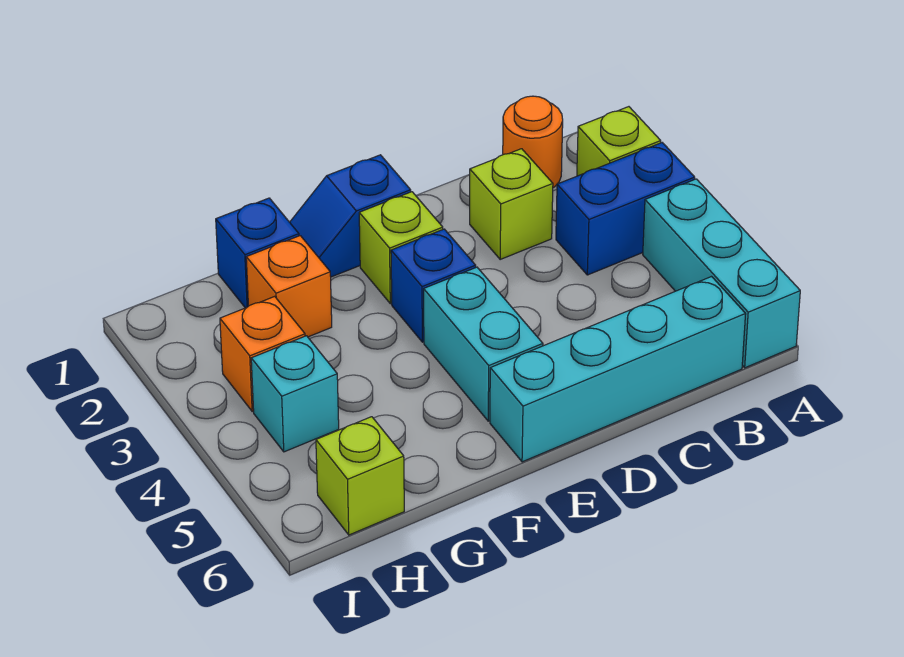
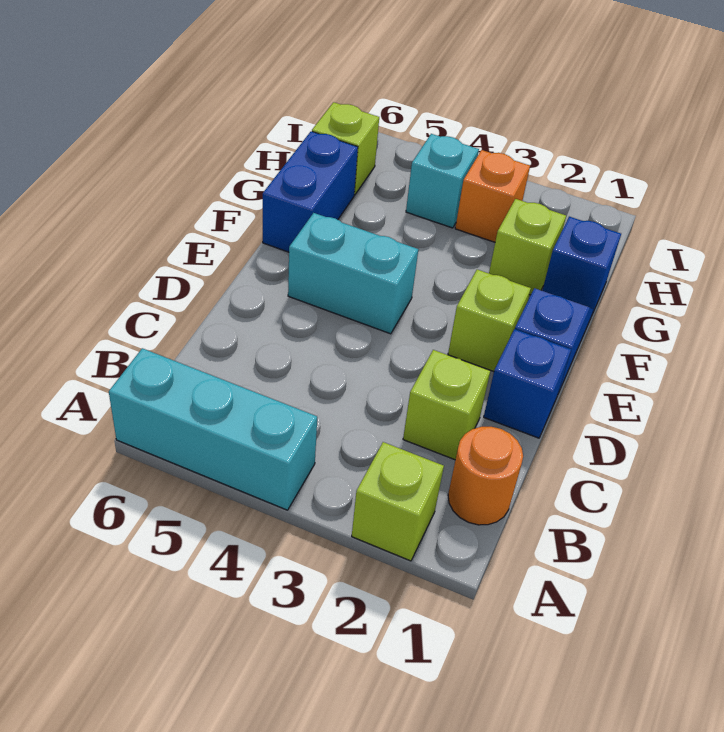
blue brick A3:B3 level 1 -> blue brick F6:G6 level 1
cyan brick B6:E6 level 1 -> none
blue brick E3 level 1 -> blue brick D1 level 1
orange brick G2 level 1 -> lime brick G2 level 1

